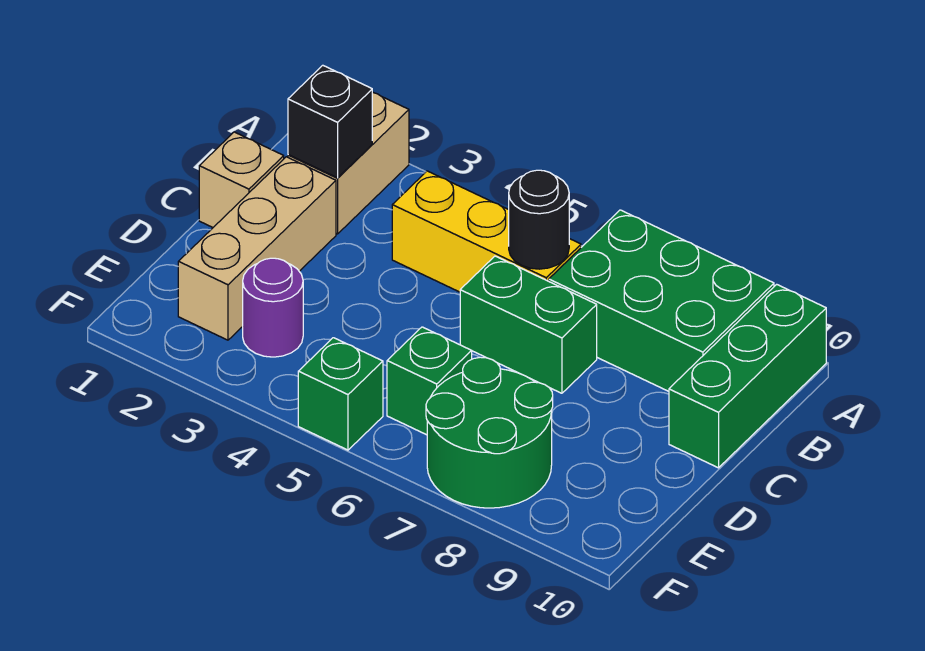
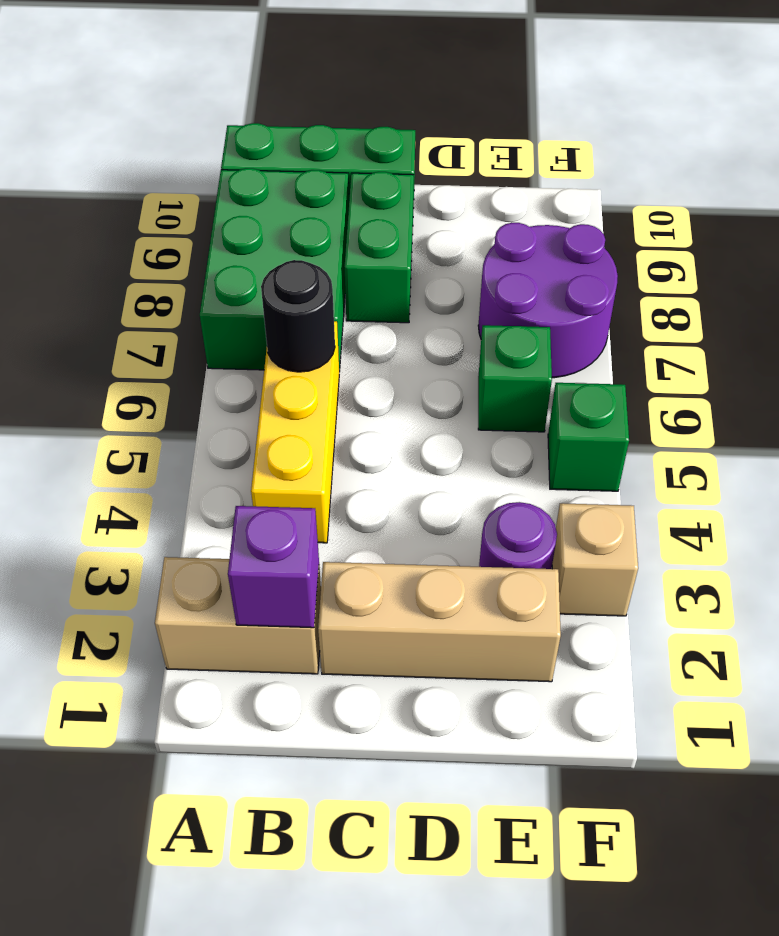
black brick B2 level 2 -> purple brick B2 level 2
tan brick C1 level 1 -> tan brick F3 level 1
green brick C6:C7 level 1 -> green brick C8:C9 level 1
green round brick E7:F8 level 1 -> purple round brick E7:F8 level 1

